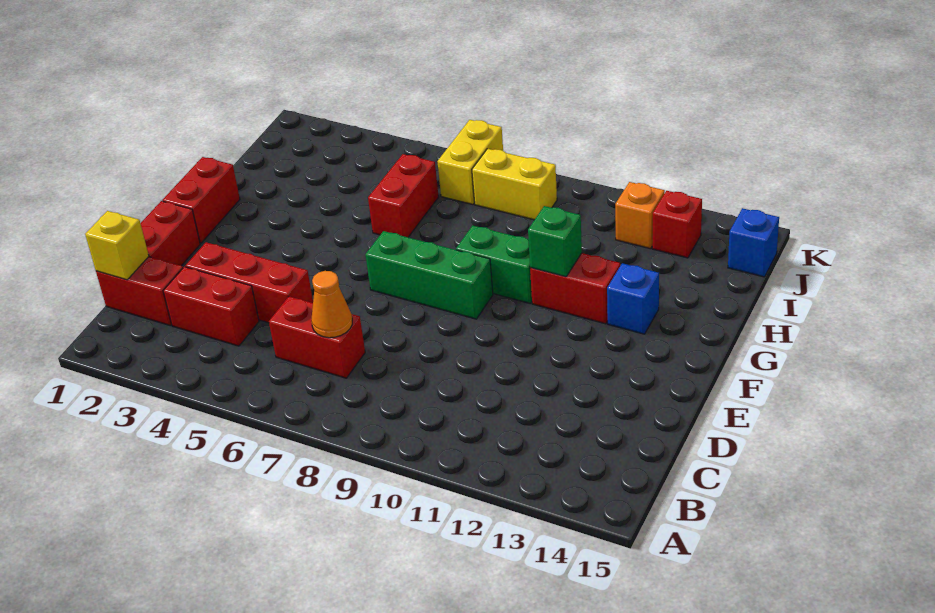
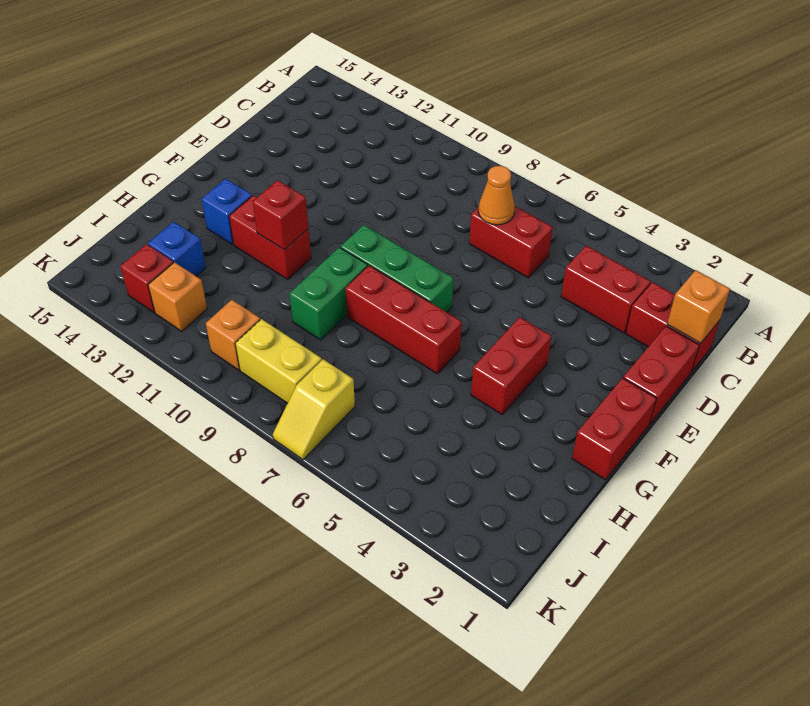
yellow brick C1 level 2 -> orange brick C1 level 2
red brick D3:D5 level 1 -> red brick G6:G8 level 1
green brick G9:G10 level 1 -> green brick G9:H9 level 1
green brick G11 level 2 -> red brick G11 level 2
red brick H6:I6 level 1 -> red brick F4:G4 level 1
yellow brick J7:K7 level 1 -> yellow slope J7:K7 level 1 top J
none -> orange brick J10 level 1
blue brick J15 level 1 -> blue brick I13 level 1

